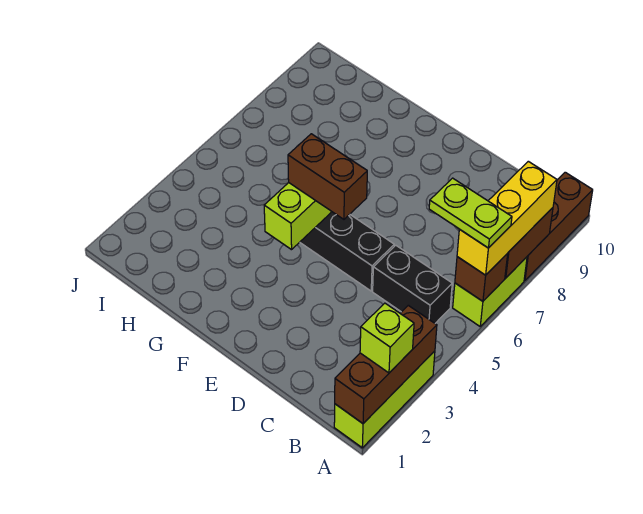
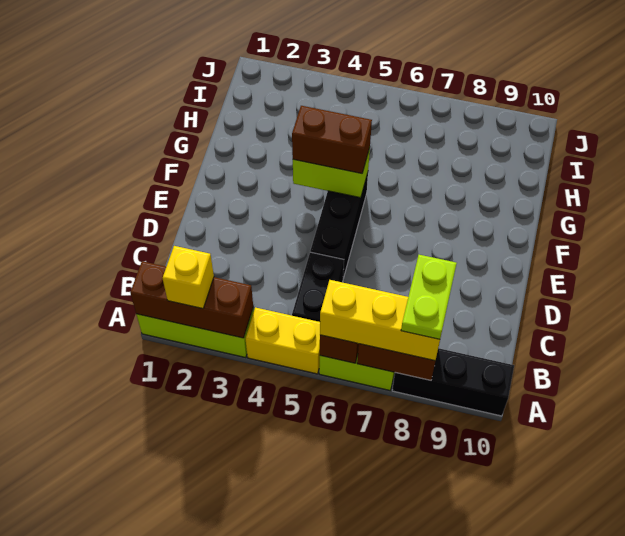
lime brick A2 level 3 -> yellow brick A2 level 3
none -> yellow brick A4:A5 level 1
lime plate A6:B6 level 4 -> lime plate A8:B8 level 4
brown brick A8:A10 level 1 -> black brick A8:A10 level 1
brown brick E5:F5 level 3 -> brown brick F4:F5 level 3

